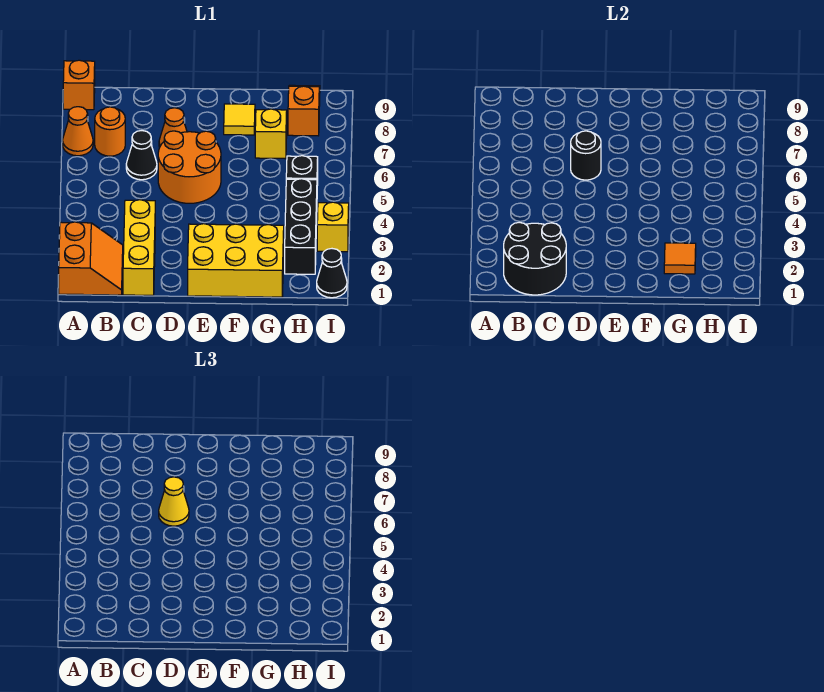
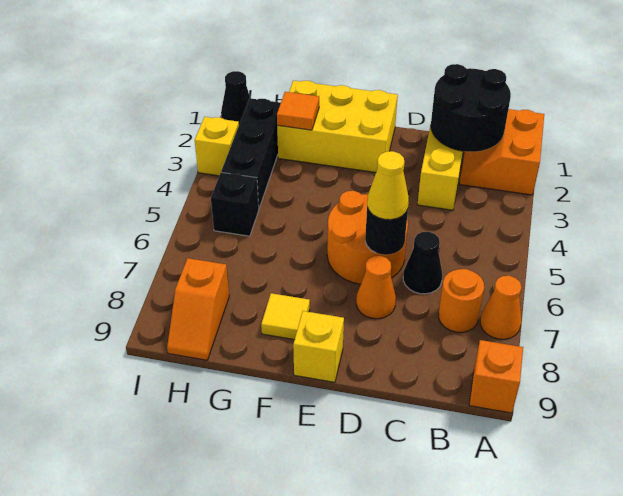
yellow brick G7 level 1 -> yellow brick E9 level 1

